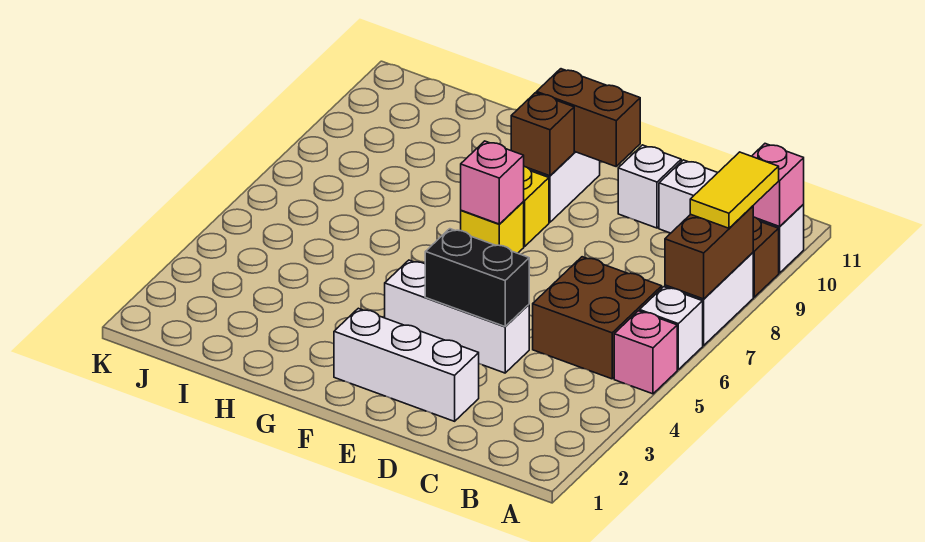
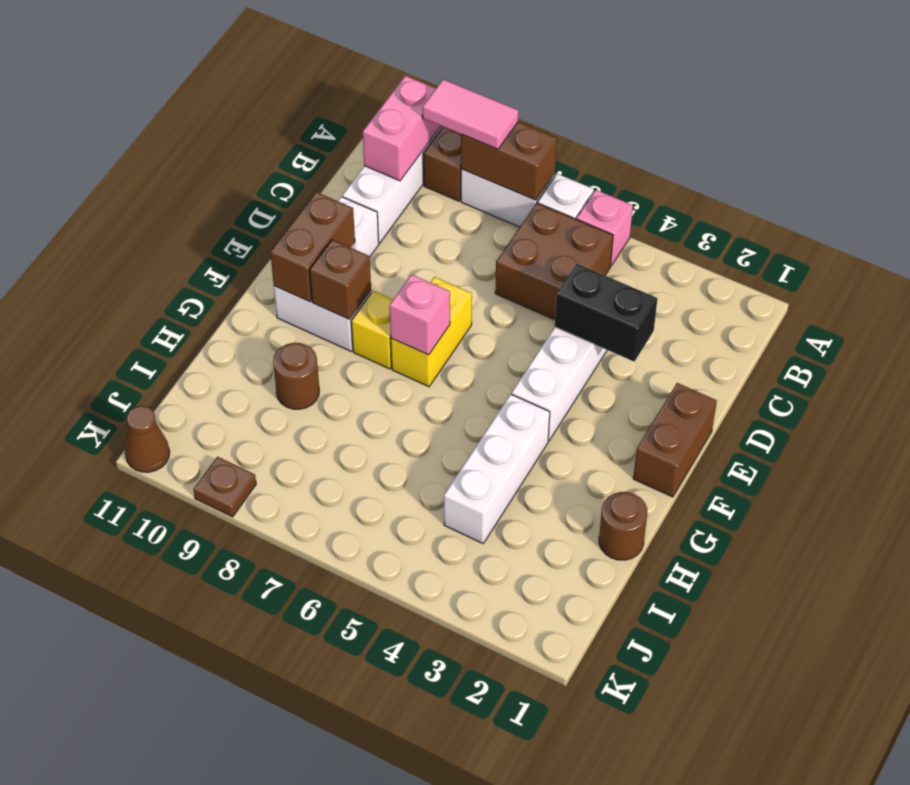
yellow tile A8:A9 level 3 -> pink tile A8:A9 level 3
pink brick A10 level 2 -> pink brick A10:B10 level 2
white brick D2:F2 level 1 -> white brick G4:I4 level 1
black brick D4:E4 level 2 -> black brick D3:D4 level 2
none -> brown brick E1:F1 level 1
yellow brick F7 level 1 -> yellow brick E7:F7 level 1
none -> brown round brick H1 level 1
none -> brown round brick H9 level 1
none -> brown plate K9 level 1
none -> brown cone K11 level 1

